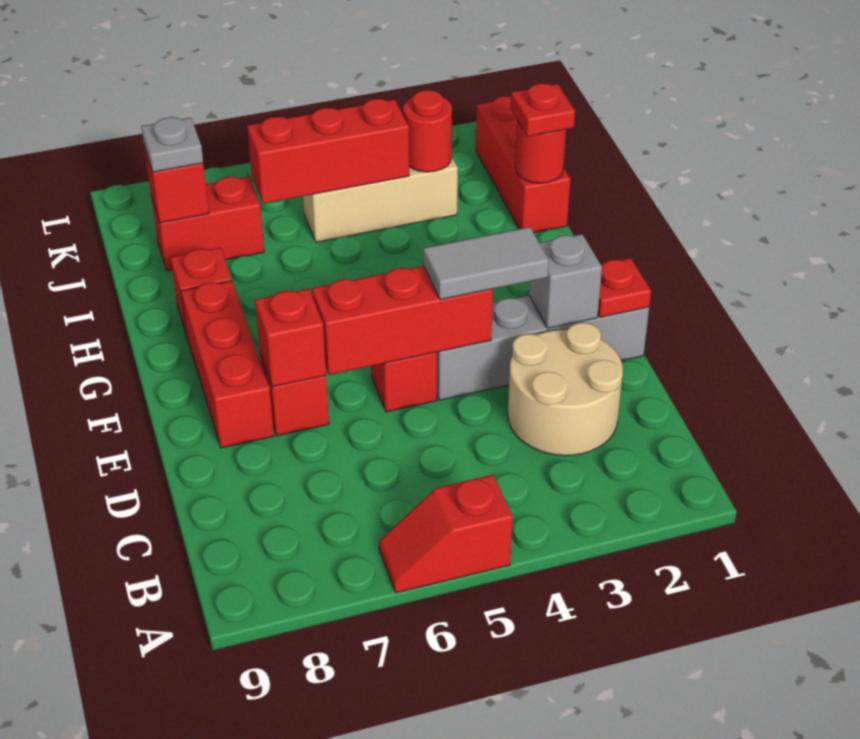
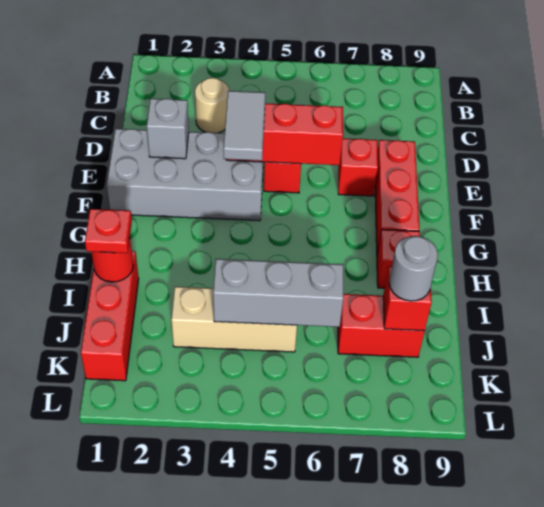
red slope A5:A6 level 1 top 5 -> none
tan round brick C2:D3 level 1 -> tan round brick C3 level 1
grey brick E1:E4 level 1 -> grey brick E1:F4 level 1
red plate E1 level 2 -> none
grey tile E3:E4 level 3 -> grey tile E4:F4 level 3
red brick E7 level 2 -> none
red round brick J3 level 2 -> none
red brick J4:J6 level 2 -> grey brick J4:J6 level 2
grey plate J8 level 3 -> grey round brick J8 level 3

